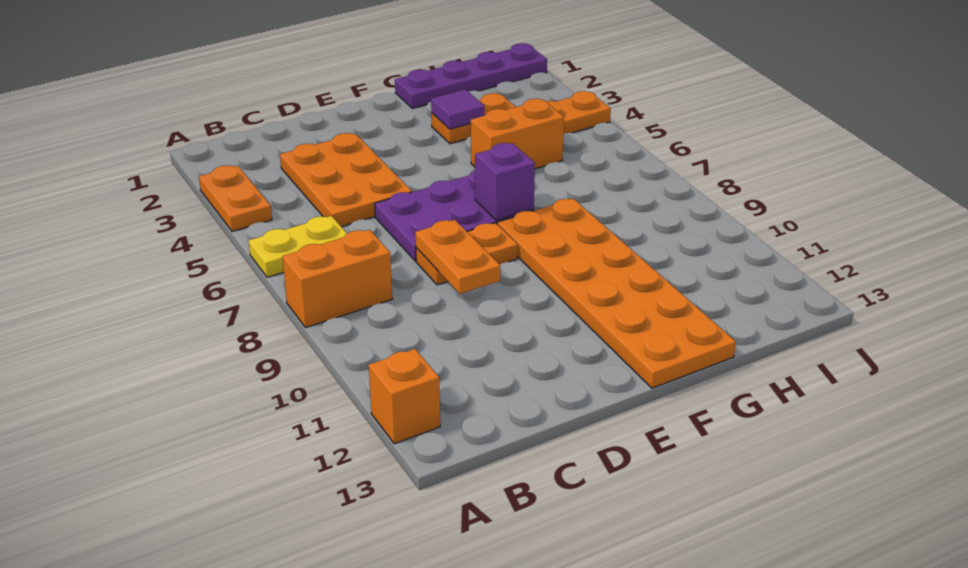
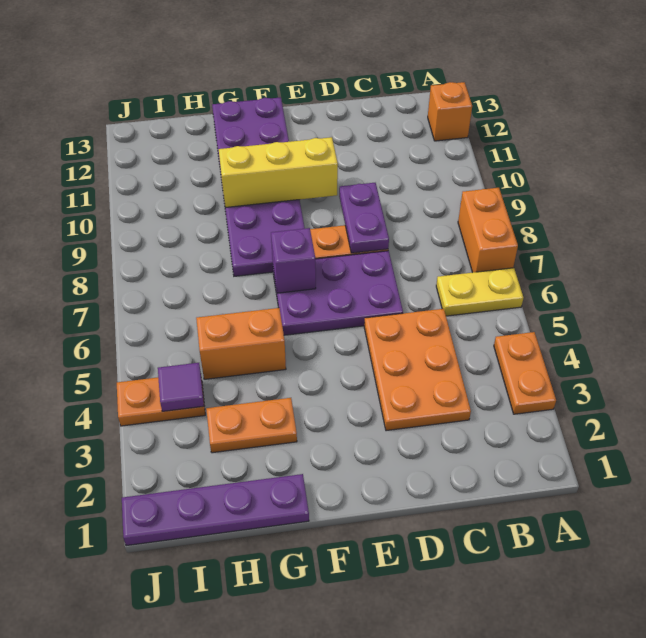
orange brick A8:B8 level 1 -> orange brick A7:A8 level 1
orange plate D8:D9 level 2 -> purple plate D8:D9 level 2
none -> yellow brick E10:G10 level 2
orange plate F8:G13 level 1 -> purple plate F8:G13 level 1
purple tile G3 level 2 -> purple tile I4 level 2

